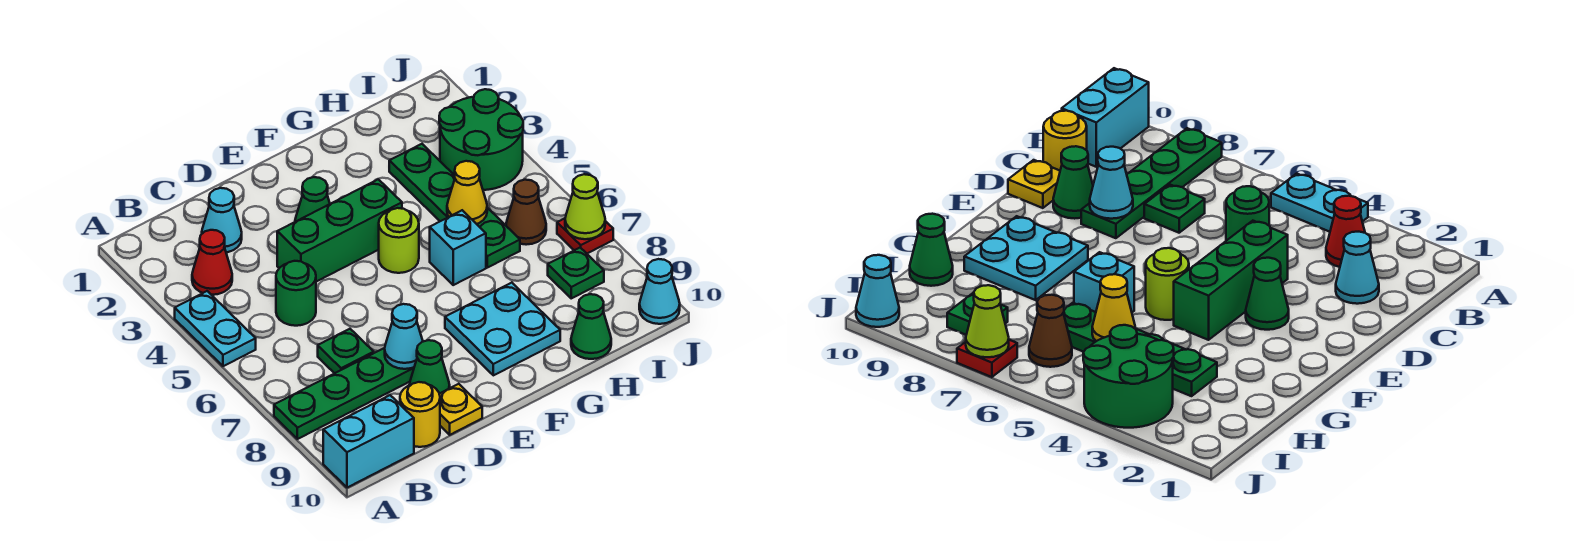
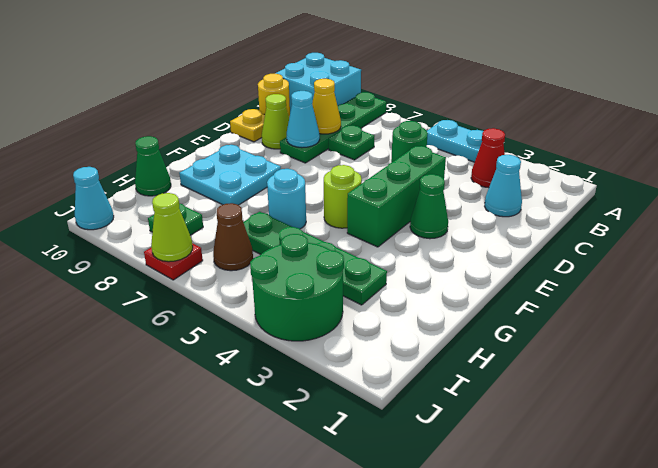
cyan brick A10:B10 level 1 -> cyan brick A9:B10 level 1
green cone D9 level 1 -> lime cone D9 level 1
cyan brick G6 level 1 -> cyan round brick G6 level 1
yellow cone H5 level 2 -> yellow cone C8 level 2

